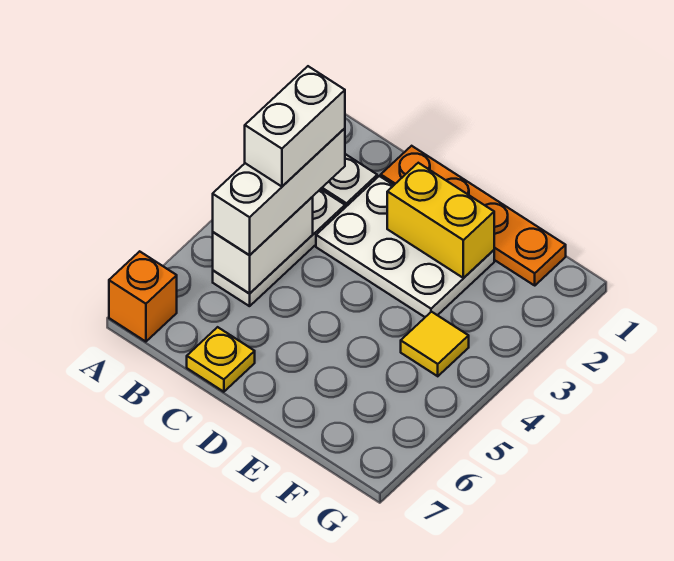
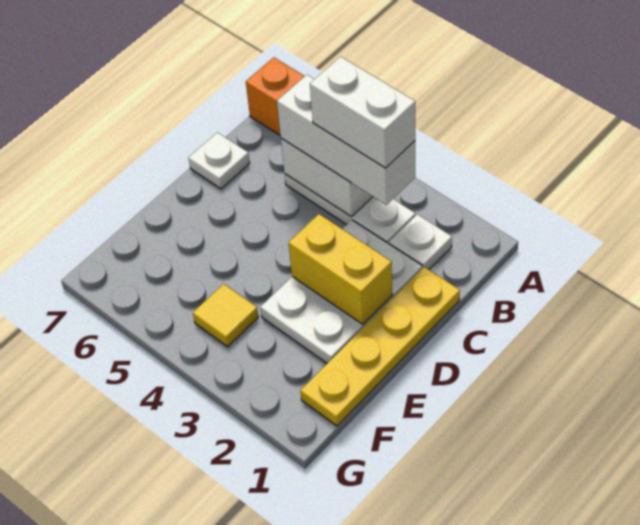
orange plate C1:F1 level 1 -> yellow plate C1:F1 level 1
yellow plate C7 level 1 -> white plate C7 level 1
yellow brick D2:E2 level 2 -> yellow brick D2:D3 level 2

